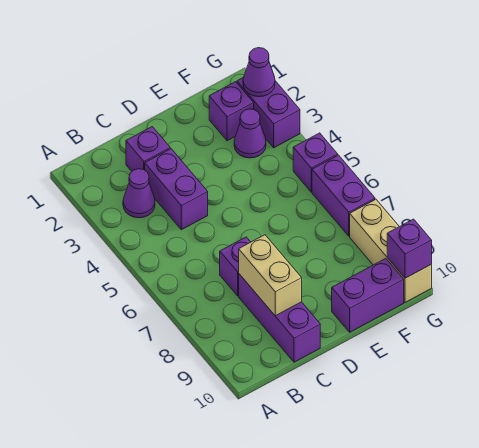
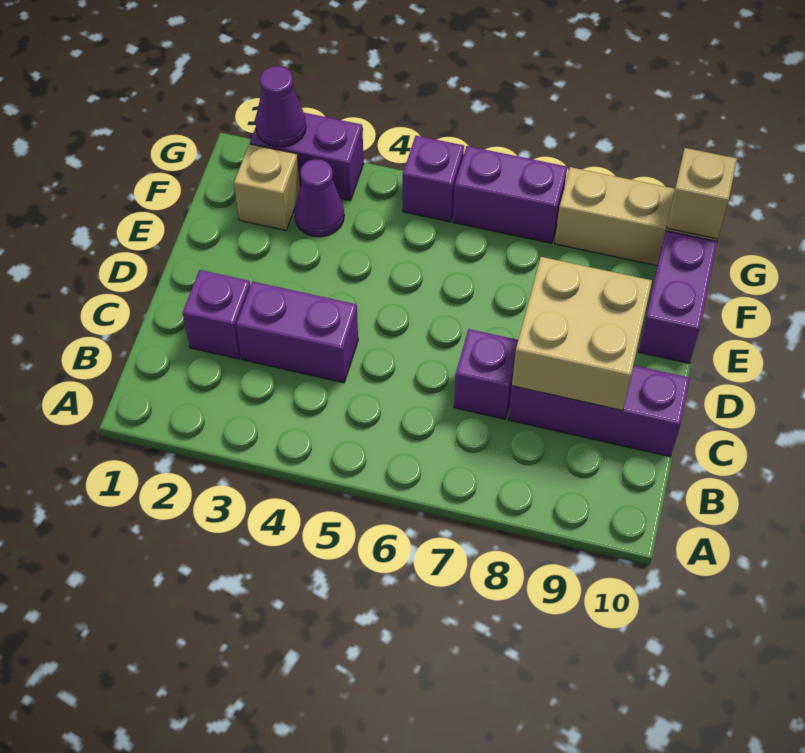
purple cone B3 level 1 -> none
tan brick C8:C9 level 2 -> tan brick C8:D9 level 2
purple brick F2 level 1 -> tan brick F2 level 1
purple brick G10 level 2 -> tan brick G10 level 2

